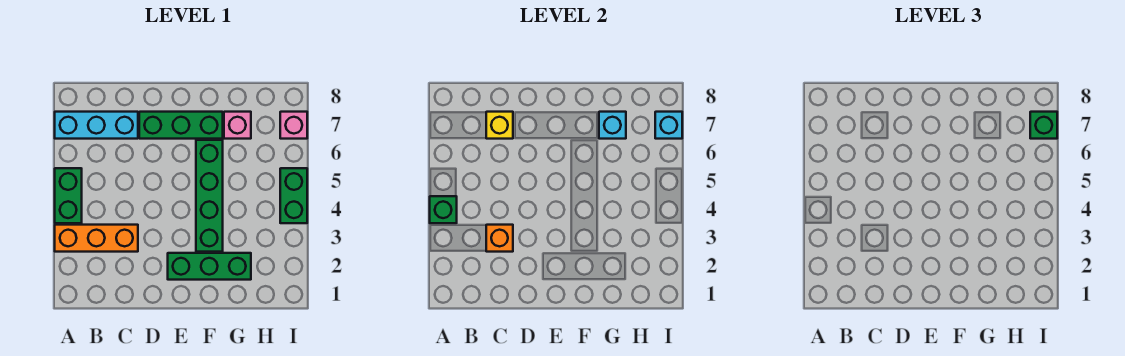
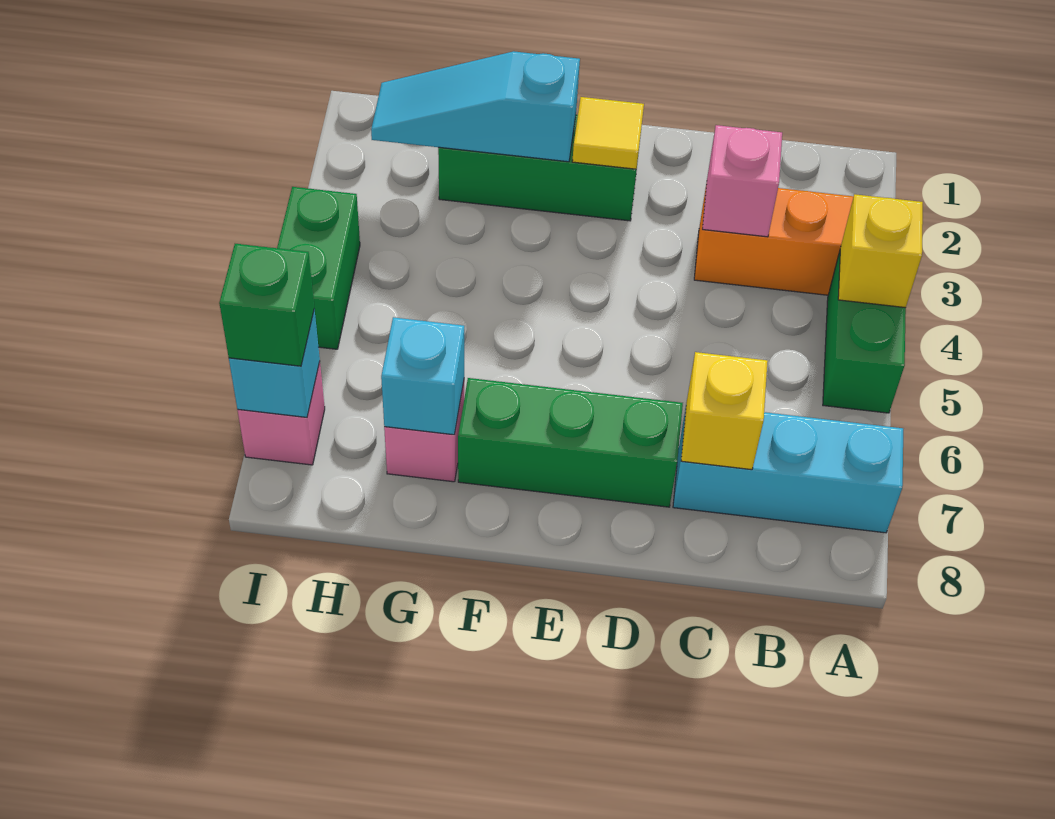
green brick A4 level 2 -> yellow brick A4 level 2
orange brick C3 level 2 -> pink brick C3 level 2
none -> yellow tile E2 level 2
none -> cyan slope F2:H2 level 2 top F
green brick F3:F6 level 1 -> none

